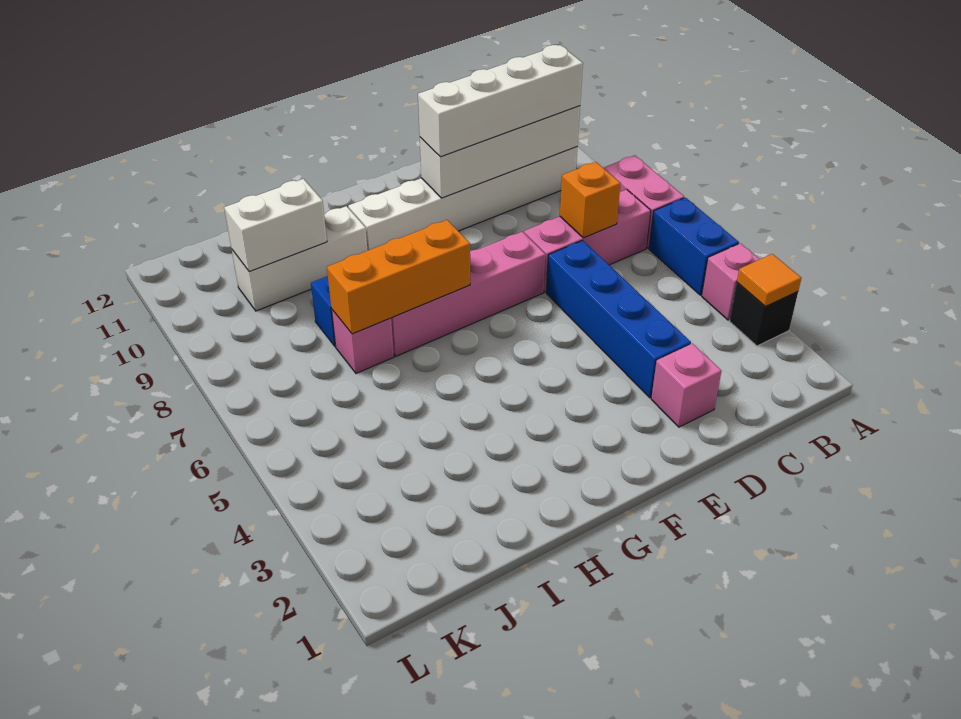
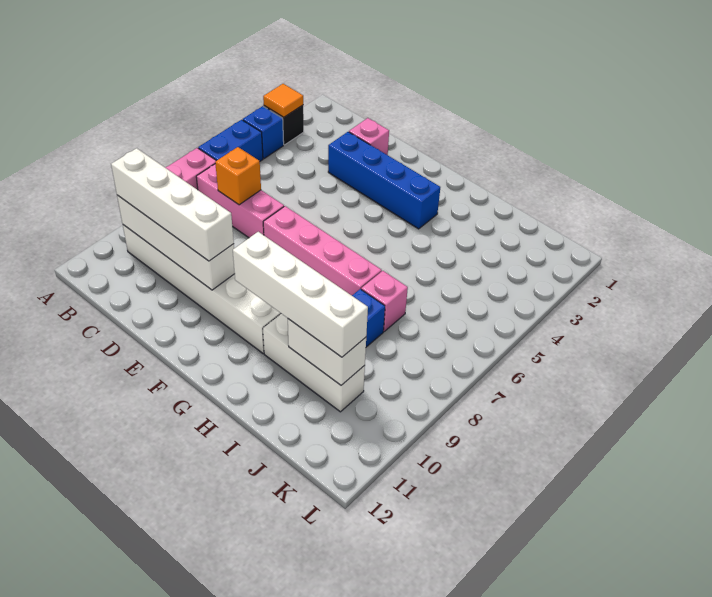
pink brick A4 level 1 -> blue brick A4 level 1
blue brick D3:D6 level 1 -> blue brick D3:G3 level 1
orange brick G7:I7 level 2 -> none
none -> white brick G10:J10 level 3

